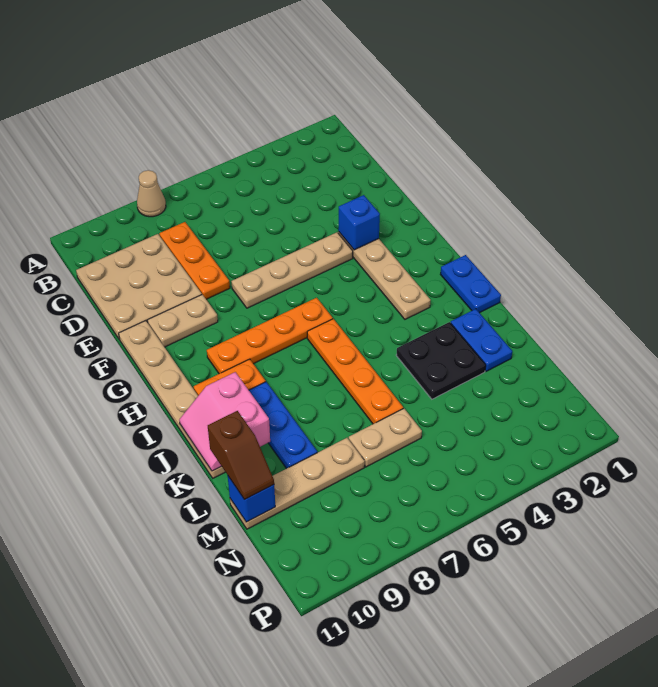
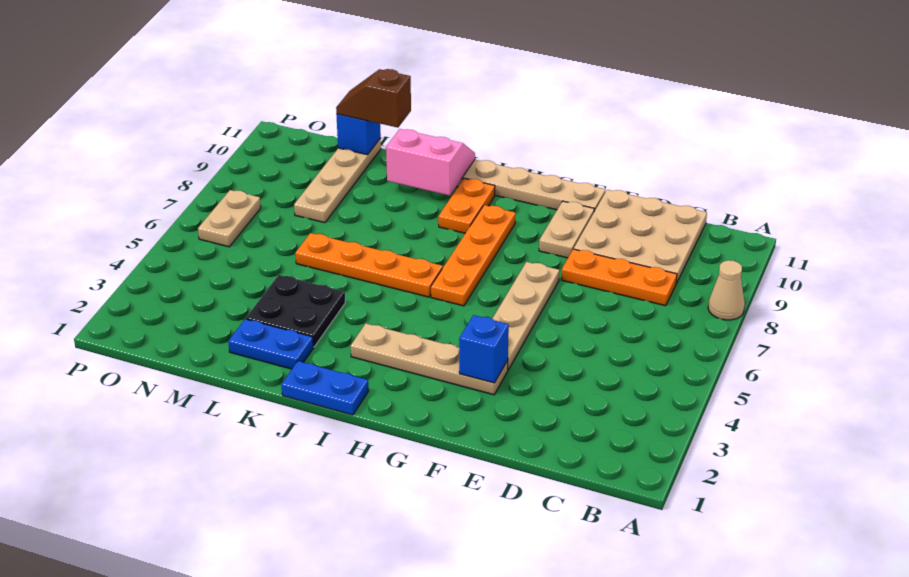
blue plate J9:L9 level 1 -> none
tan plate M6:M7 level 1 -> tan plate O6:O7 level 1

